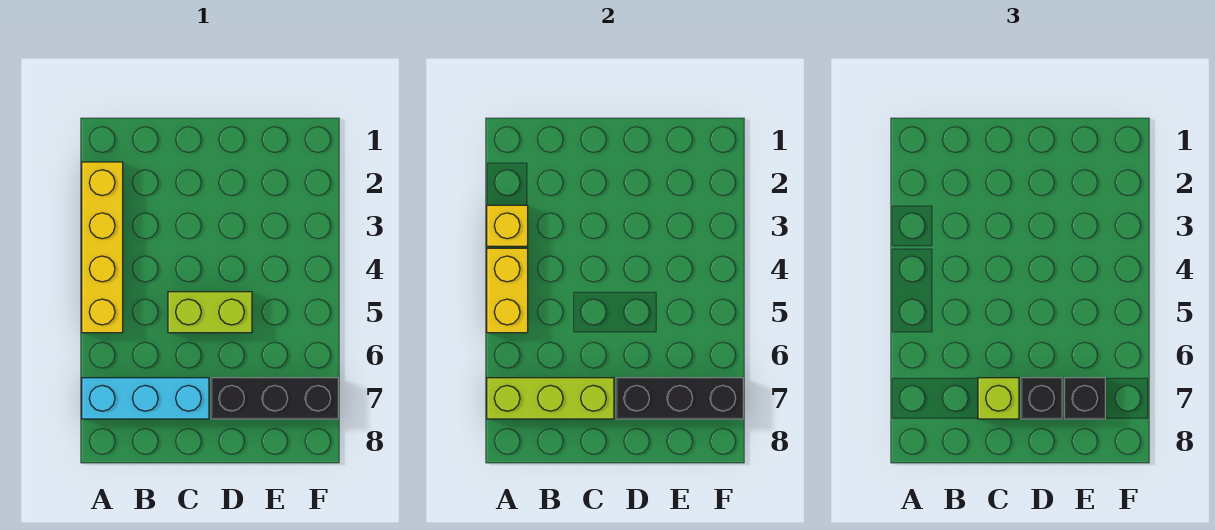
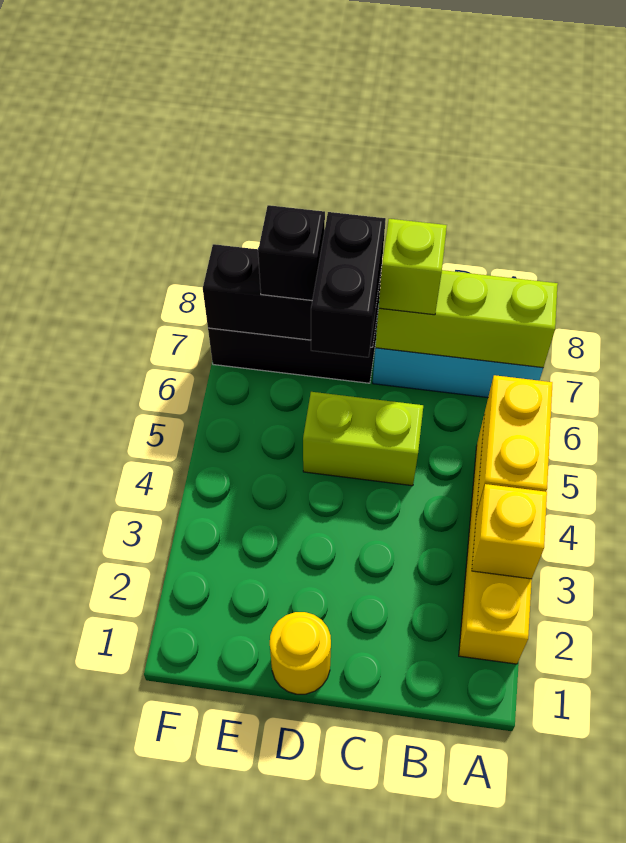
none -> yellow round brick D1 level 1
black brick D7 level 3 -> black brick D6:D7 level 3

